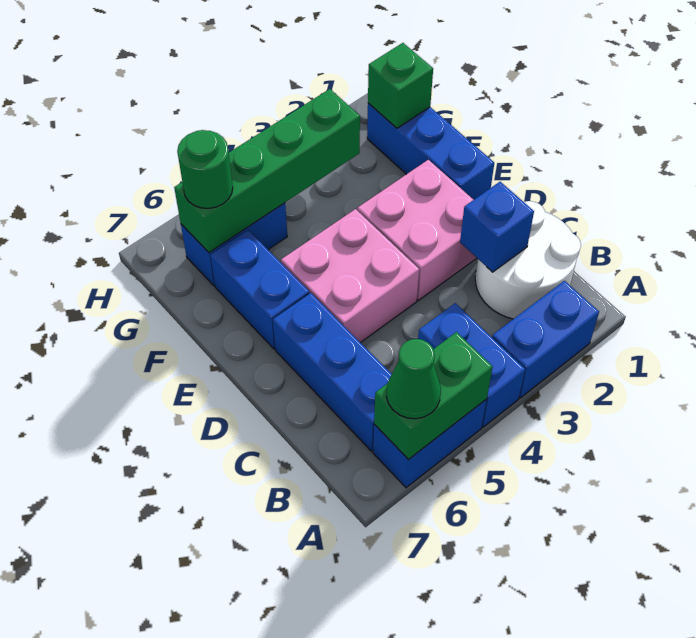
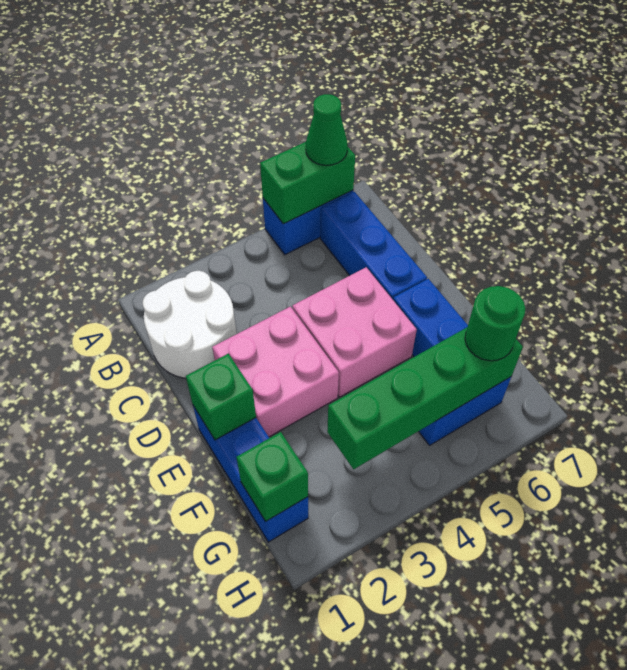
blue brick A2:A3 level 1 -> none
blue brick A4:B4 level 1 -> none
blue brick C2 level 2 -> none
none -> green brick E1 level 2

